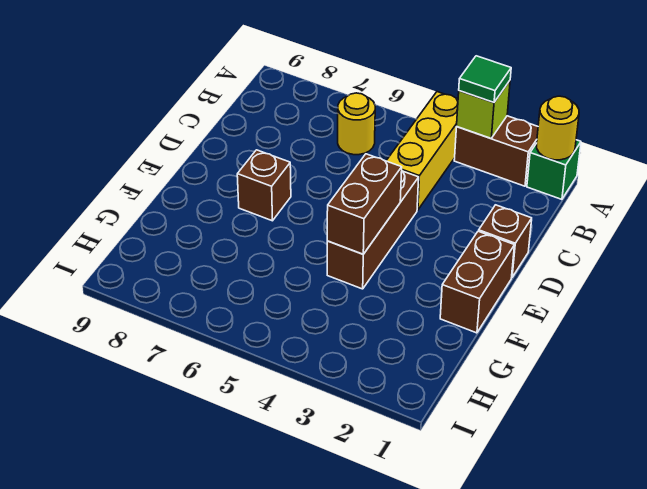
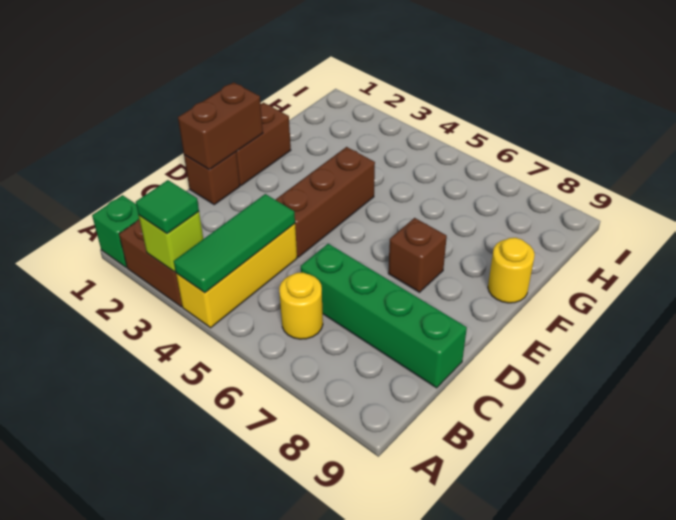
yellow round brick A1 level 2 -> yellow round brick F9 level 1
none -> green tile A4:C4 level 2
none -> green brick C6:C9 level 1
brown brick E4:F4 level 2 -> brown brick D1:E1 level 2

